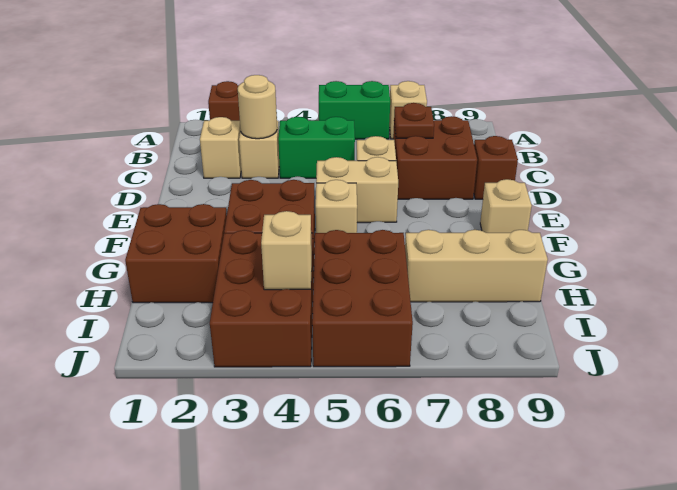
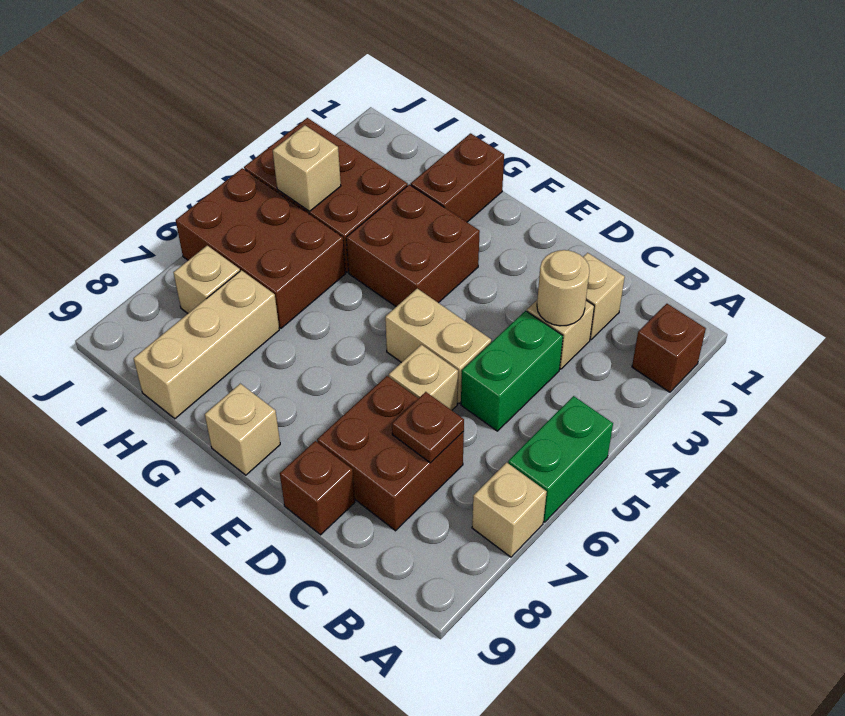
tan brick E5:E6 level 1 -> tan brick D5:E5 level 1
tan brick F5 level 1 -> tan brick I7 level 1
brown brick G1:H2 level 1 -> brown brick G1:G2 level 1

